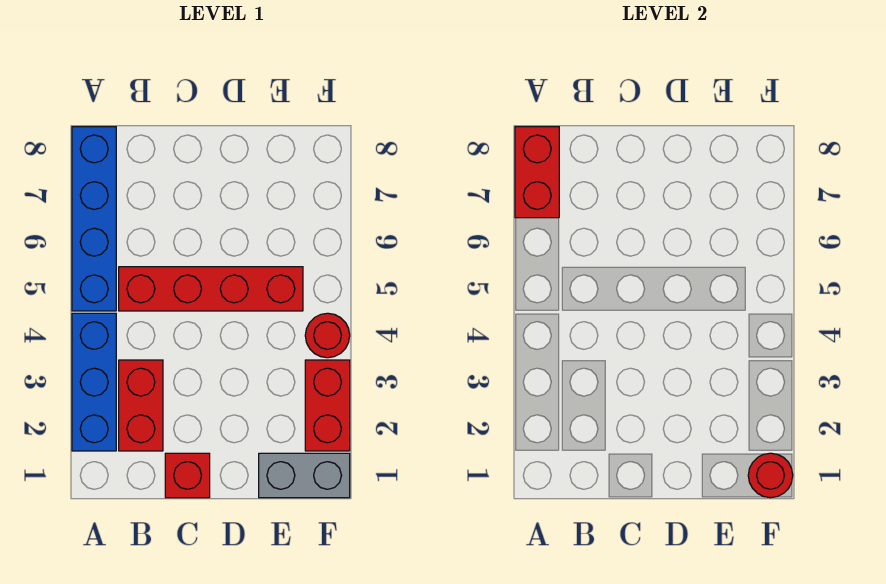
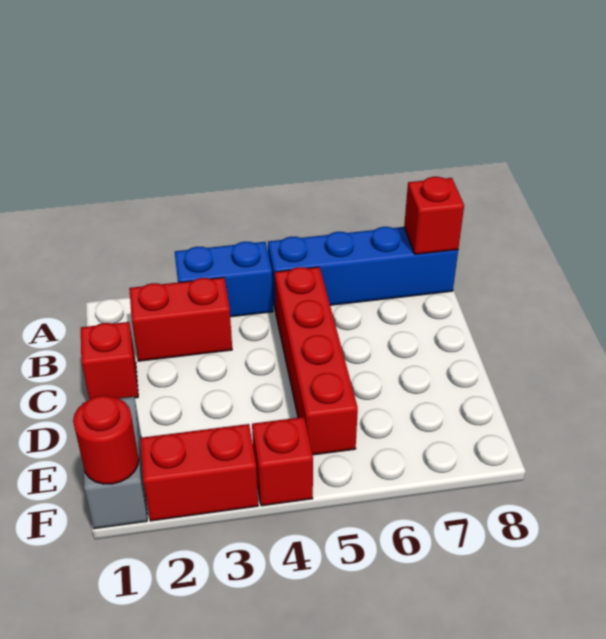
blue brick A2:A4 level 1 -> blue brick A3:A4 level 1
red brick A7:A8 level 2 -> red brick A8 level 2
red round brick F4 level 1 -> red brick F4 level 1

